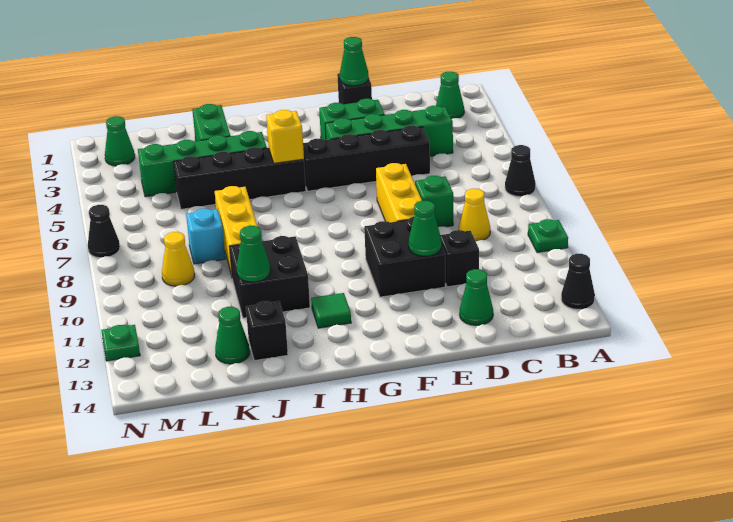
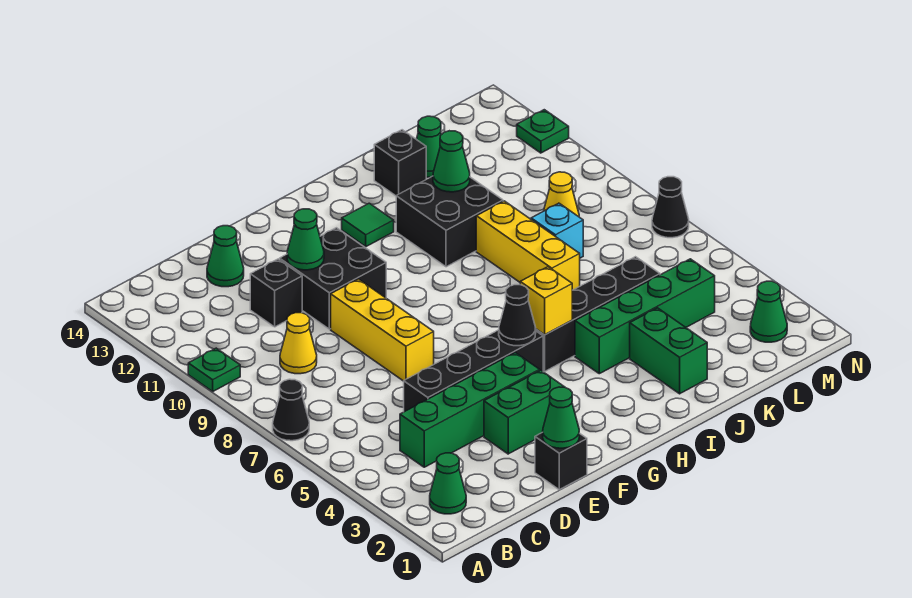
black cone A13 level 1 -> black cone G5 level 2
green brick D8 level 1 -> none

